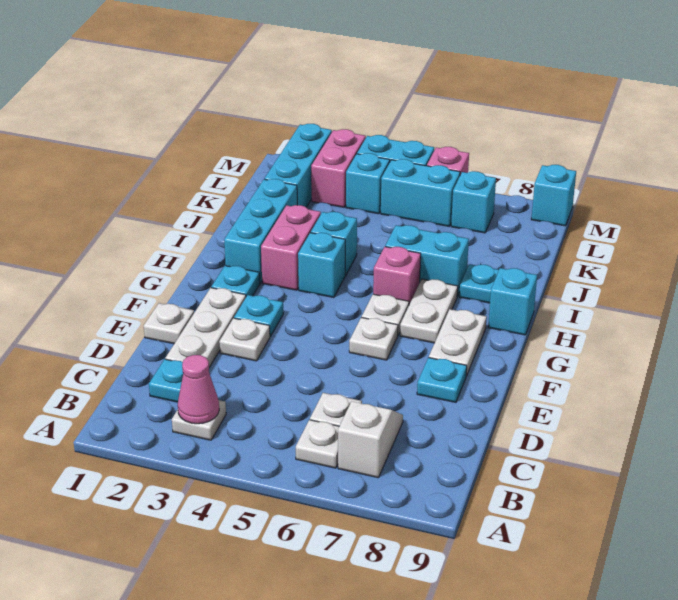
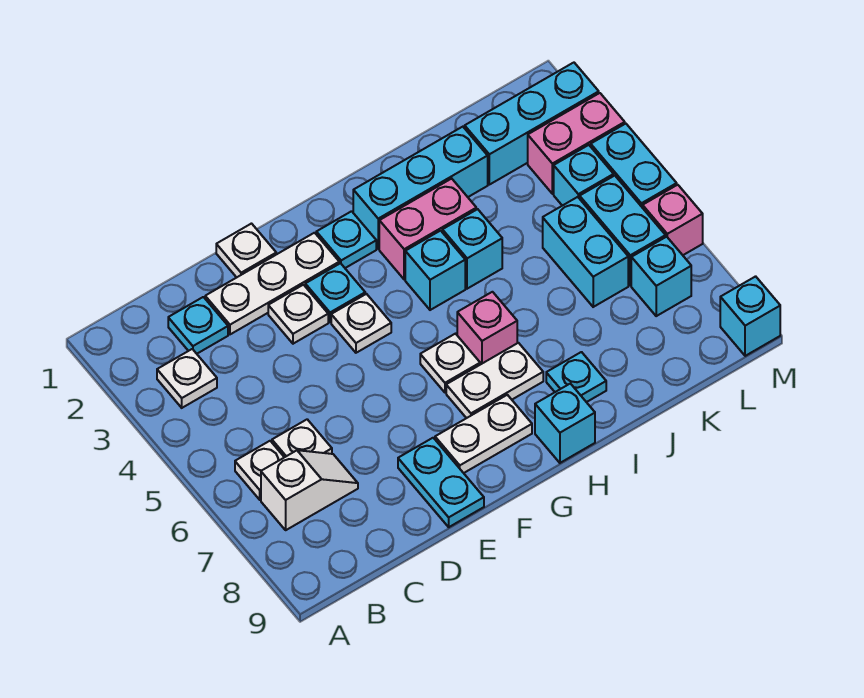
pink cone B3 level 2 -> none
cyan plate E8 level 1 -> cyan plate E8:E9 level 1
white plate F6 level 1 -> white plate F4 level 1
cyan brick I6:I7 level 1 -> cyan brick K5:K6 level 1

